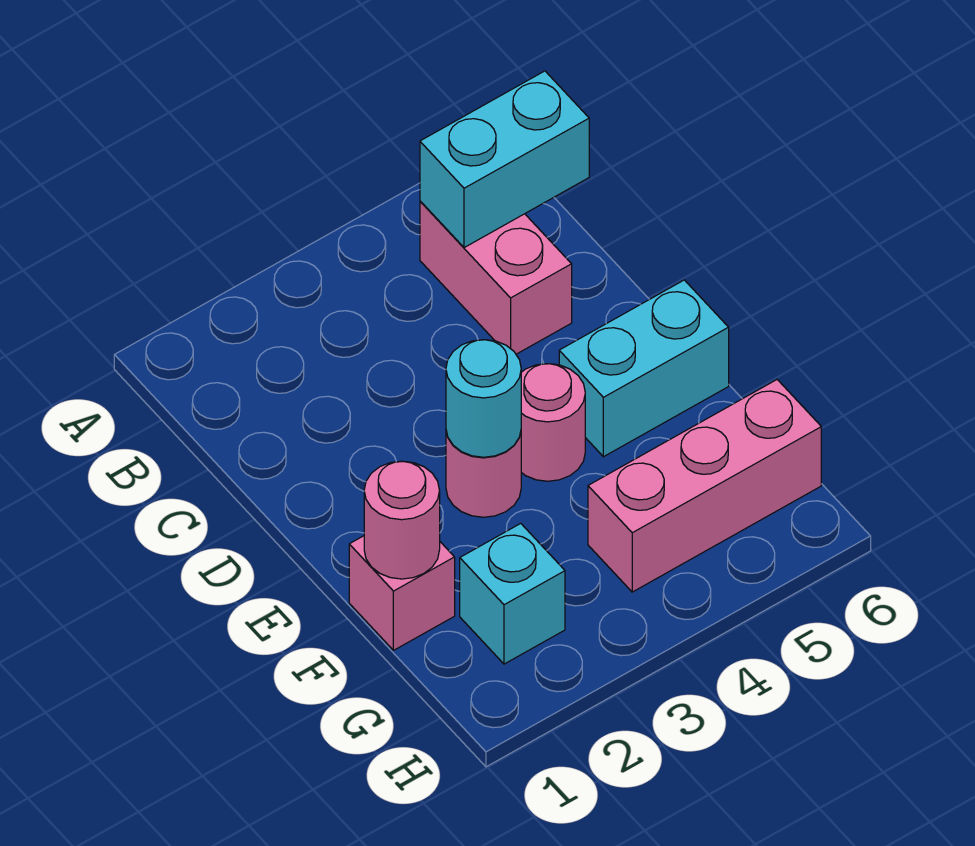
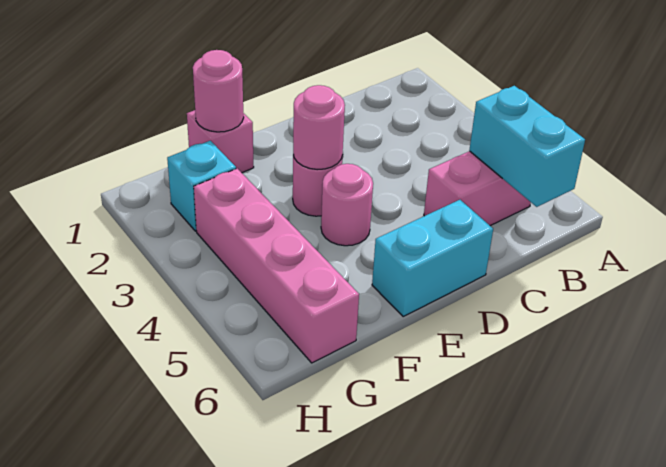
cyan round brick E3 level 2 -> pink round brick E3 level 2
cyan brick E5:E6 level 1 -> cyan brick D6:E6 level 1
pink brick G4:G6 level 1 -> pink brick G3:G6 level 1

